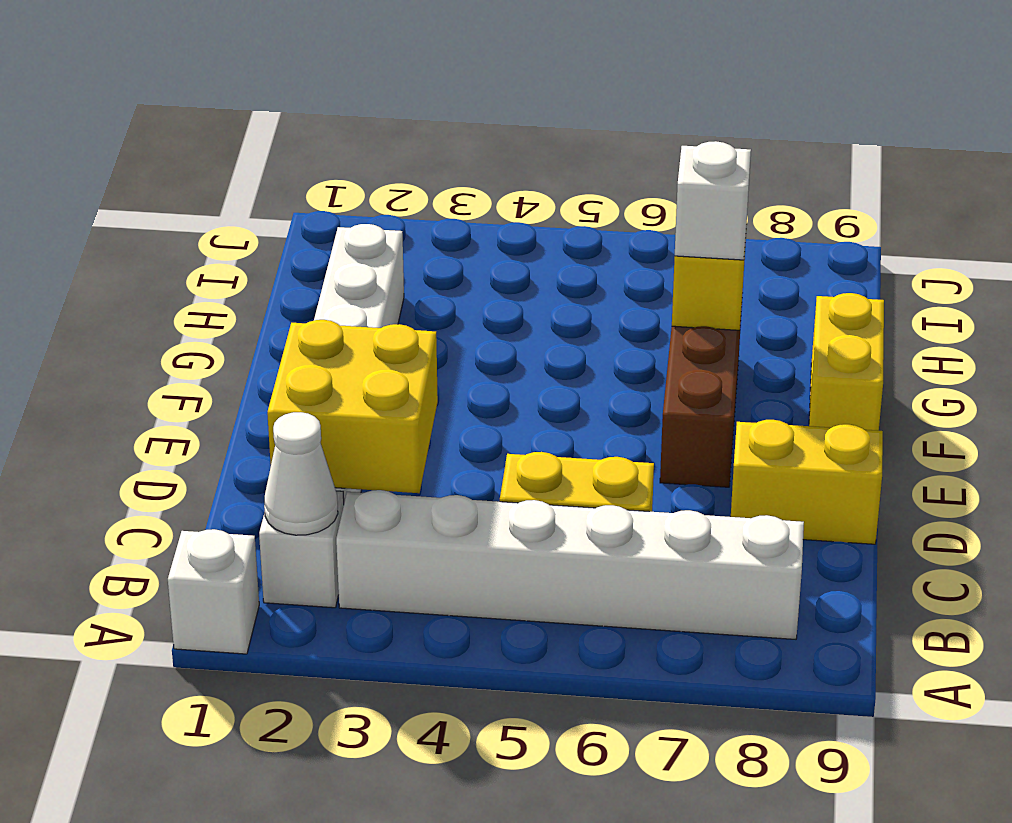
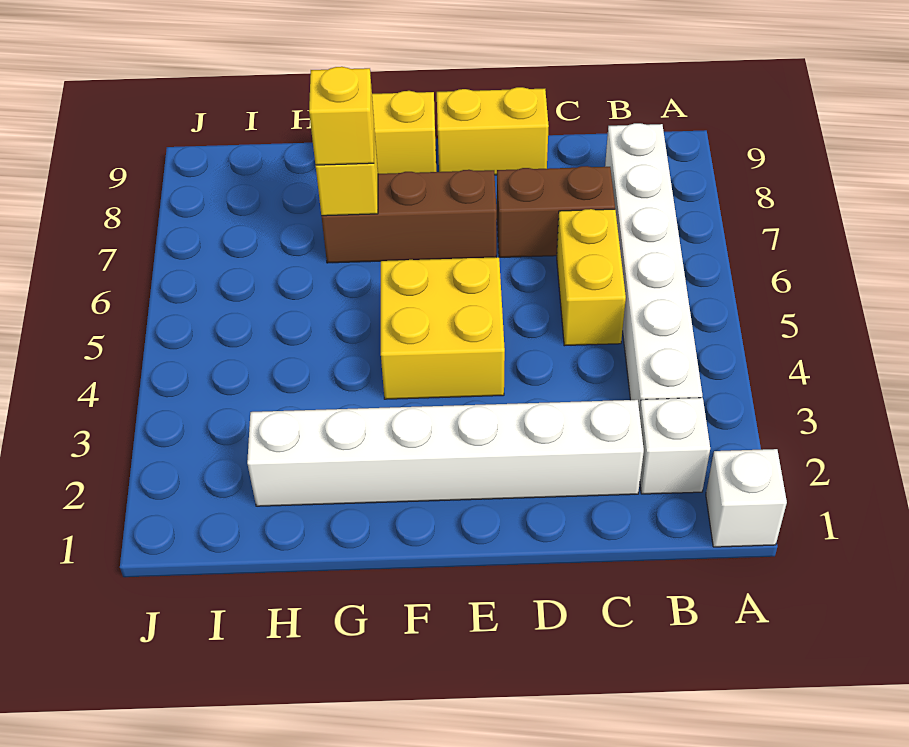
white cone B2 level 2 -> none
yellow brick C2:D3 level 2 -> yellow brick E4:F5 level 1
none -> brown brick C7:D7 level 1
yellow brick D8:D9 level 1 -> yellow brick D9:E9 level 1
white brick G7 level 3 -> yellow brick G7 level 3

